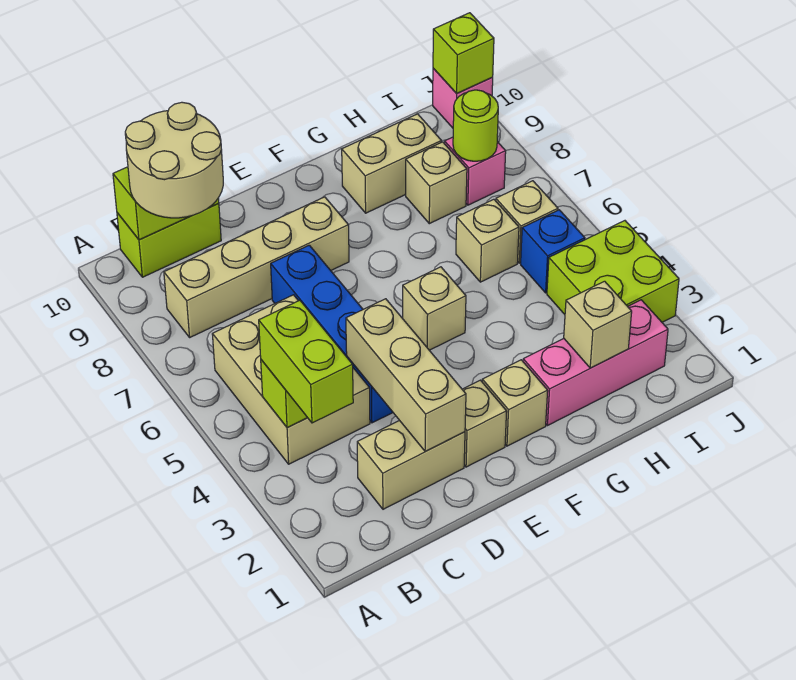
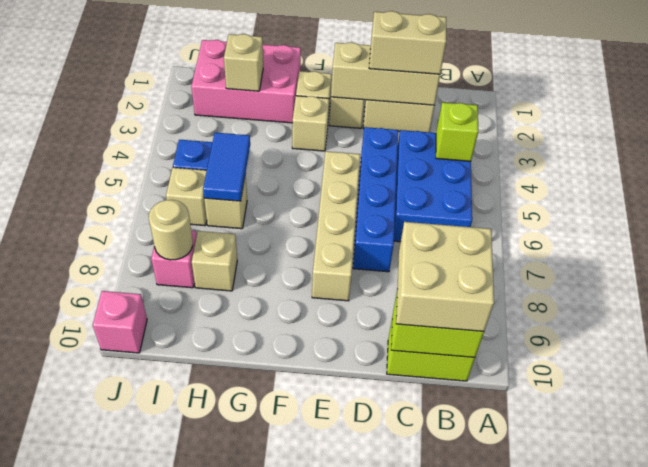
lime brick B3:B4 level 3 -> none
tan brick B4:C6 level 1 -> blue brick B4:C6 level 1
tan brick B8:E8 level 1 -> tan brick E5:E8 level 1
tan round brick B9:C10 level 3 -> tan brick B9:C10 level 3
tan brick D2:D4 level 2 -> tan brick C2:E2 level 2
tan brick F5 level 1 -> tan brick F3 level 1
pink brick G2:I2 level 1 -> pink brick G1:I2 level 1
tan brick G9:H9 level 1 -> tan brick C2:D2 level 3
none -> blue tile H5:H6 level 2
lime brick I3:J4 level 1 -> none
lime round brick I8 level 2 -> tan round brick I8 level 2
lime brick J10 level 2 -> none

